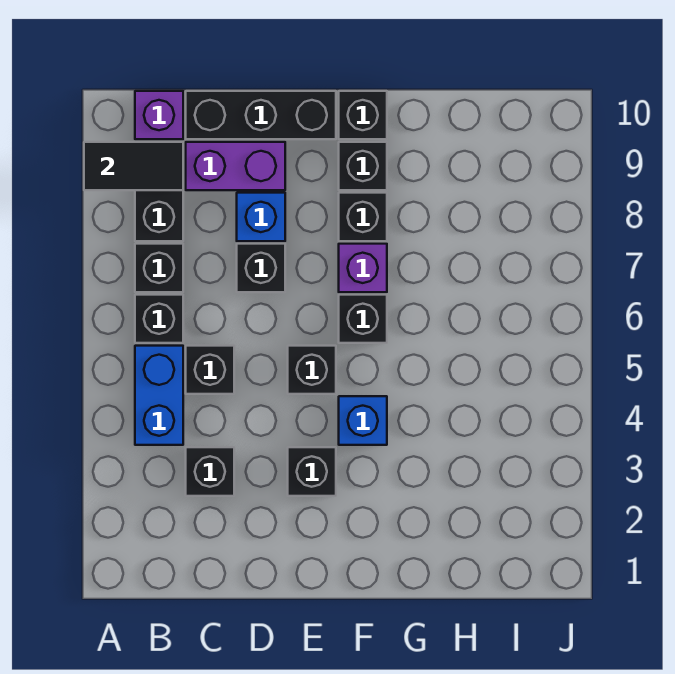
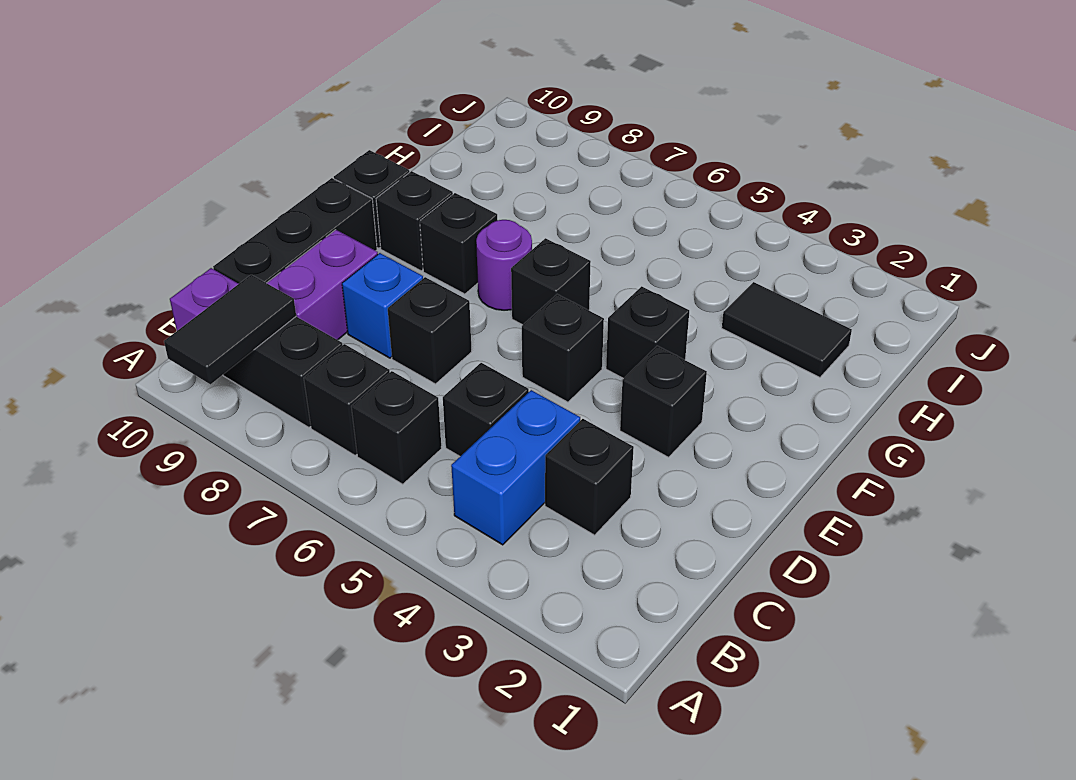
blue brick B4:B5 level 1 -> blue brick B4:C4 level 1
blue brick F4 level 1 -> black brick F4 level 1
purple brick F7 level 1 -> purple round brick F7 level 1
none -> black tile H2:H3 level 1

